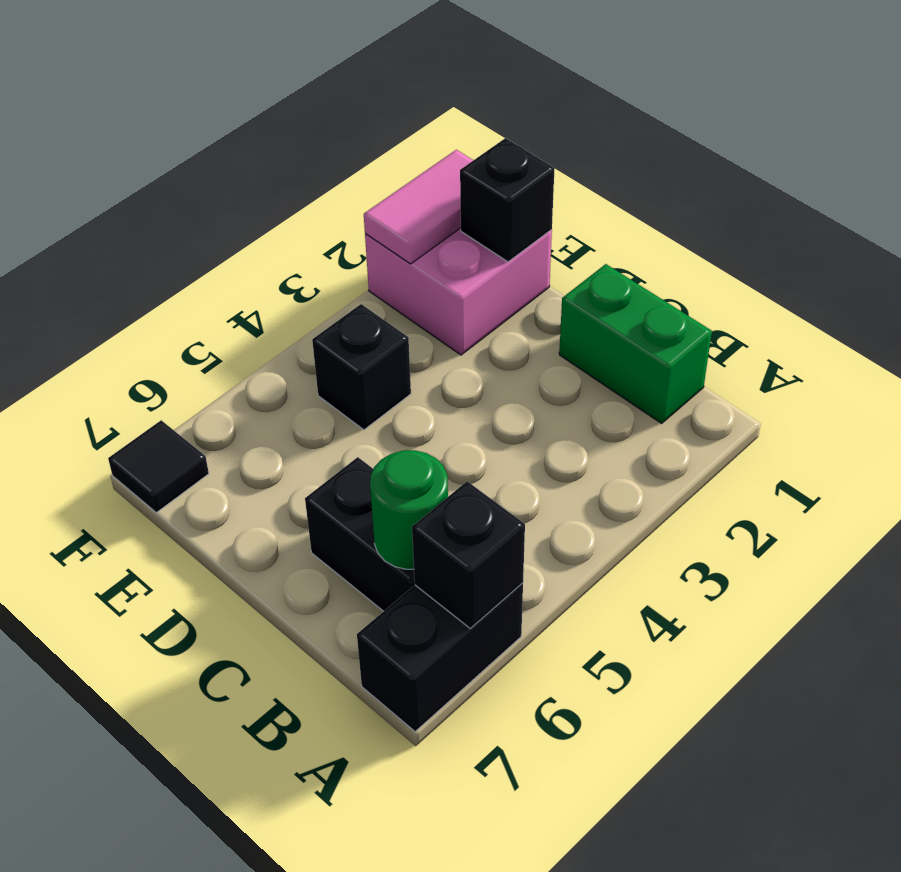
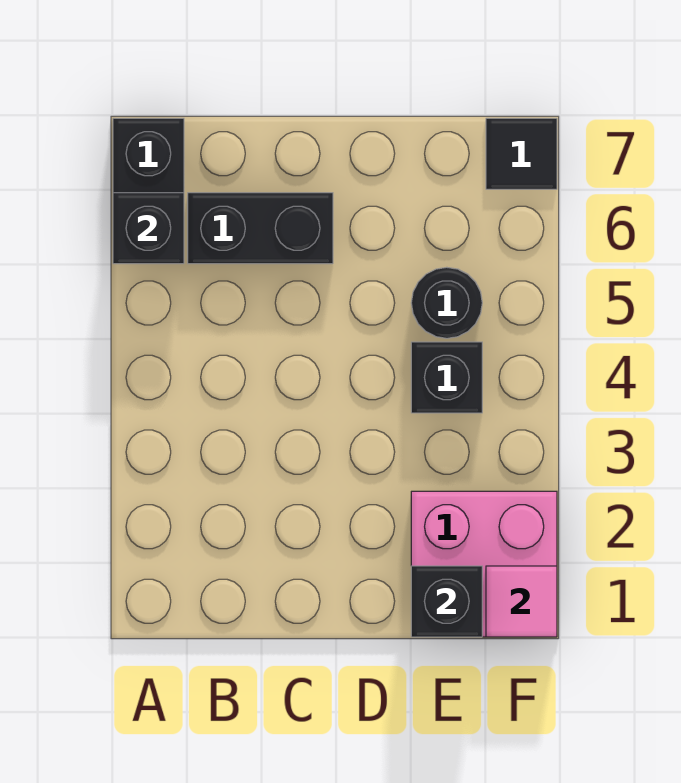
green brick B1:C1 level 1 -> none
green round brick B6 level 2 -> none
none -> black round brick E5 level 1
pink tile F1:F2 level 2 -> pink tile F1 level 2

